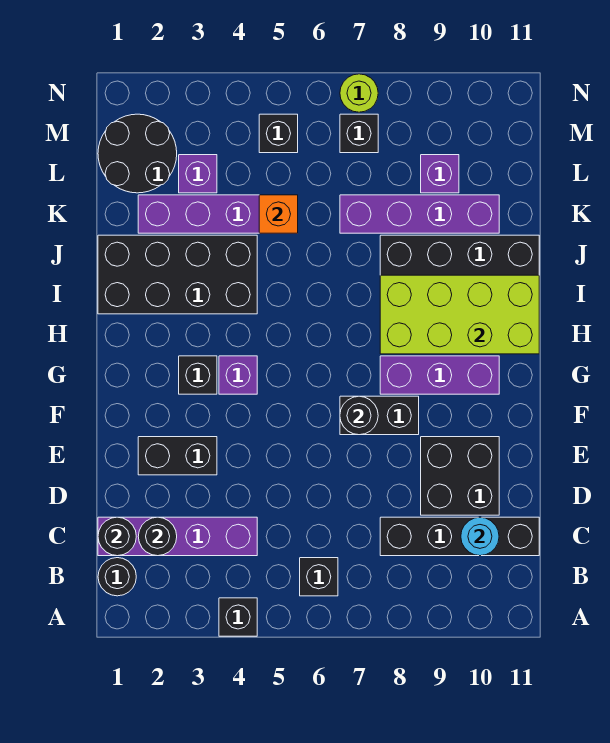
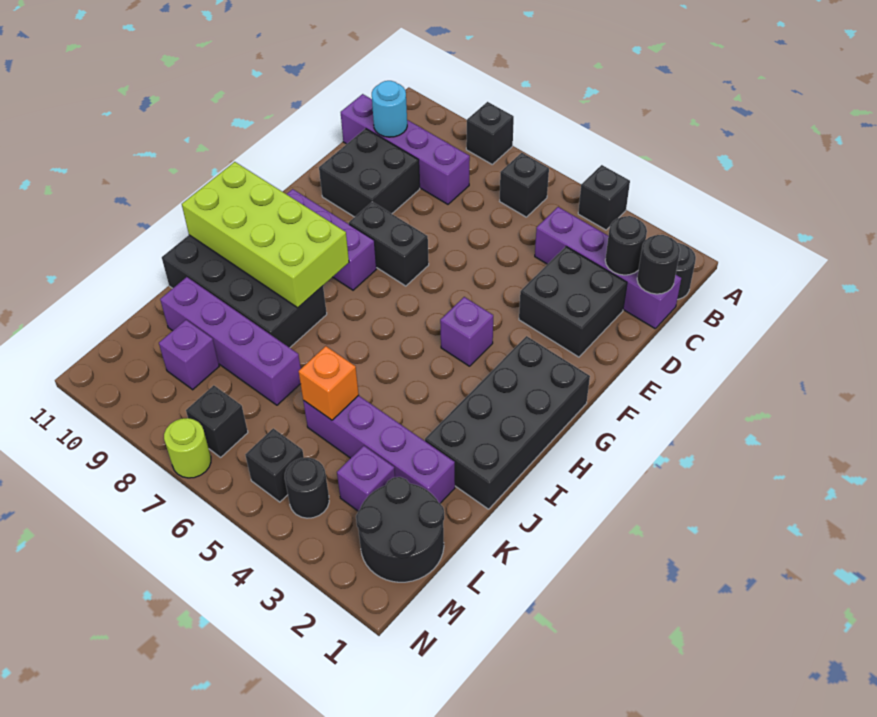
black brick C8:C11 level 1 -> purple brick C8:C11 level 1
black brick E2:E3 level 1 -> black brick D2:E3 level 1
black round brick F7 level 2 -> black round brick M4 level 1
black brick G3 level 1 -> black brick A8 level 1
black brick I1:J4 level 1 -> black brick G1:J2 level 1

